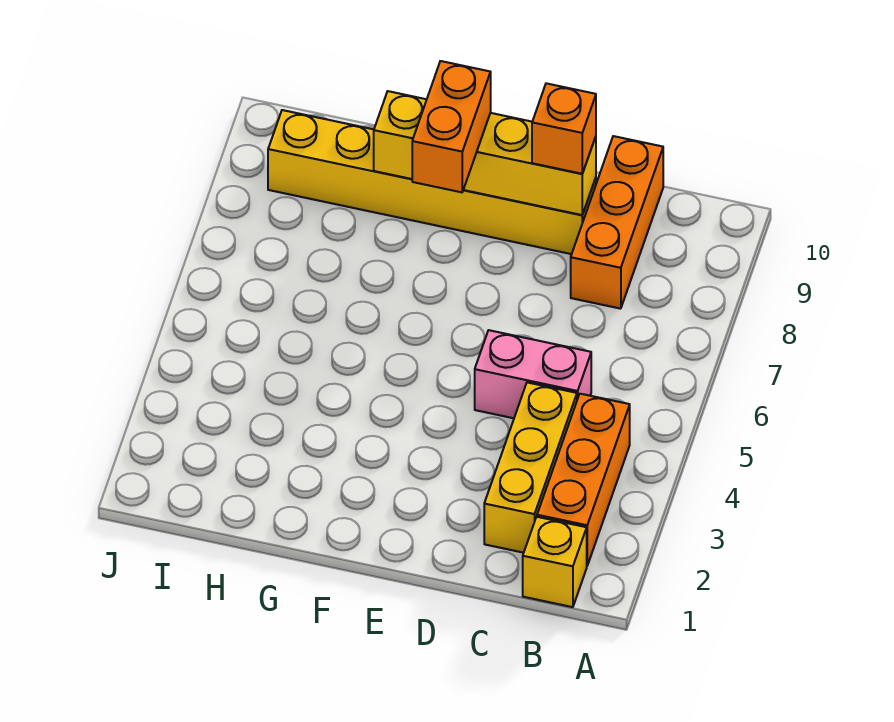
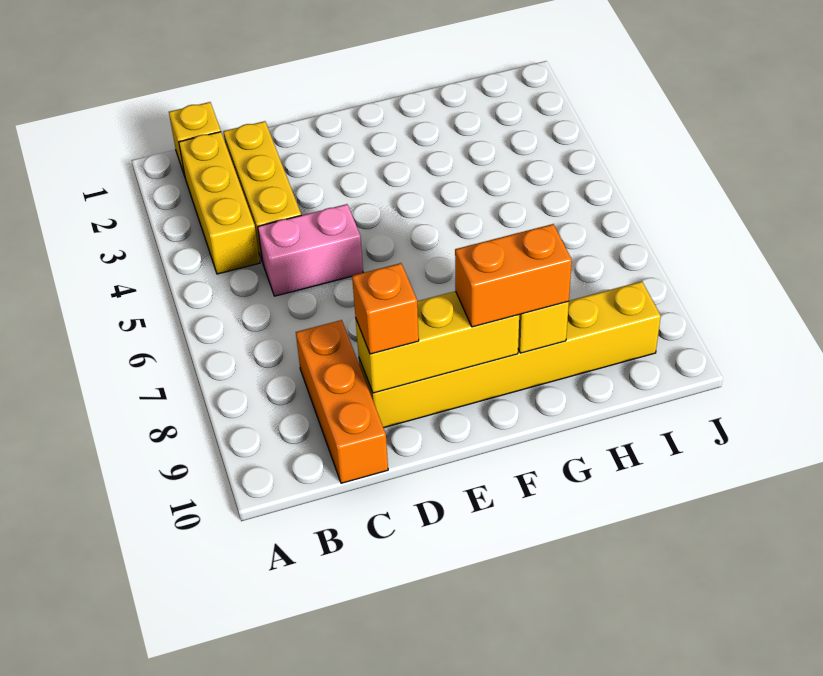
orange brick B2:B4 level 1 -> yellow brick B2:B4 level 1
orange brick F8:F9 level 3 -> orange brick F9:G9 level 3

